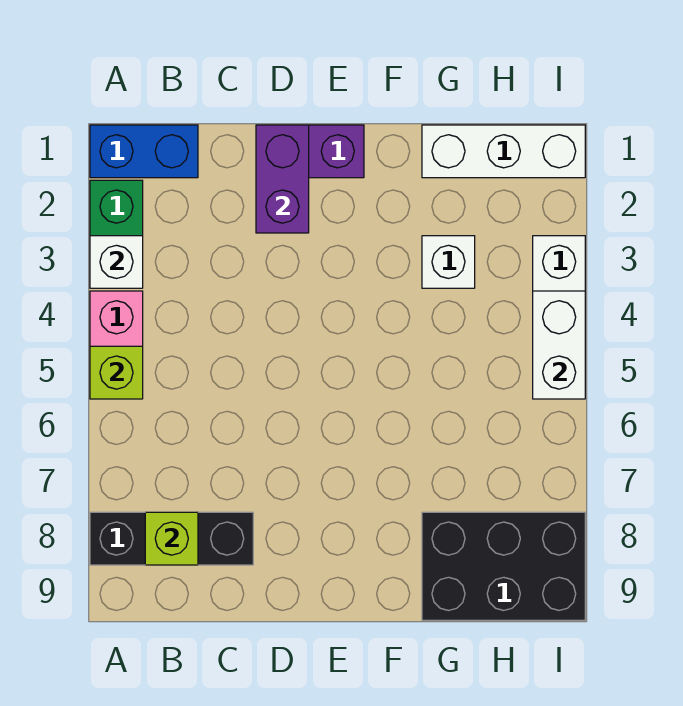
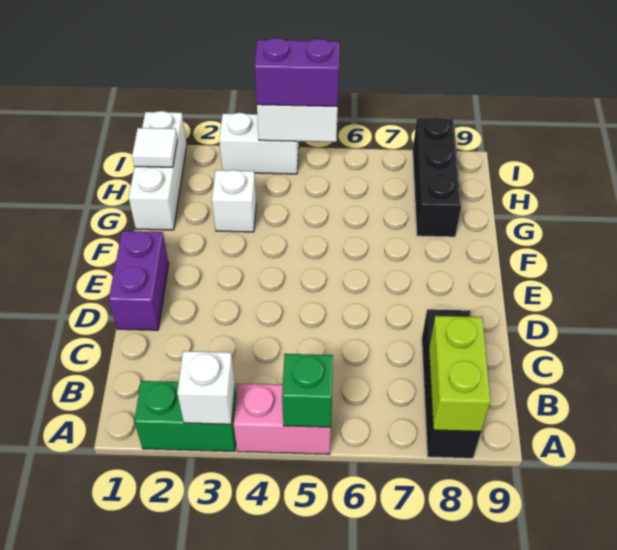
blue brick A1:B1 level 1 -> none
lime brick A5 level 2 -> green brick A5 level 2
lime brick B8 level 2 -> lime brick A8:B8 level 2
purple brick D1:D2 level 2 -> purple brick I4:I5 level 3
black brick G8:I9 level 1 -> black brick G8:I8 level 1
none -> white tile H1 level 2

